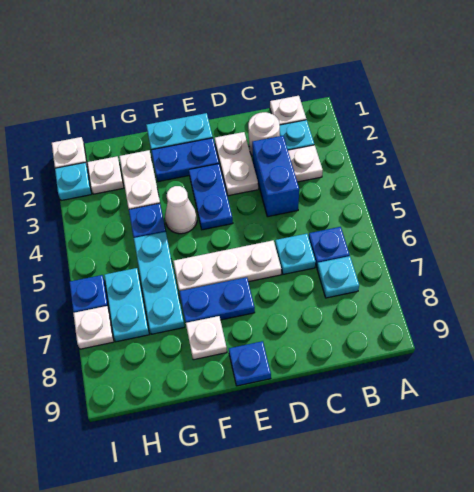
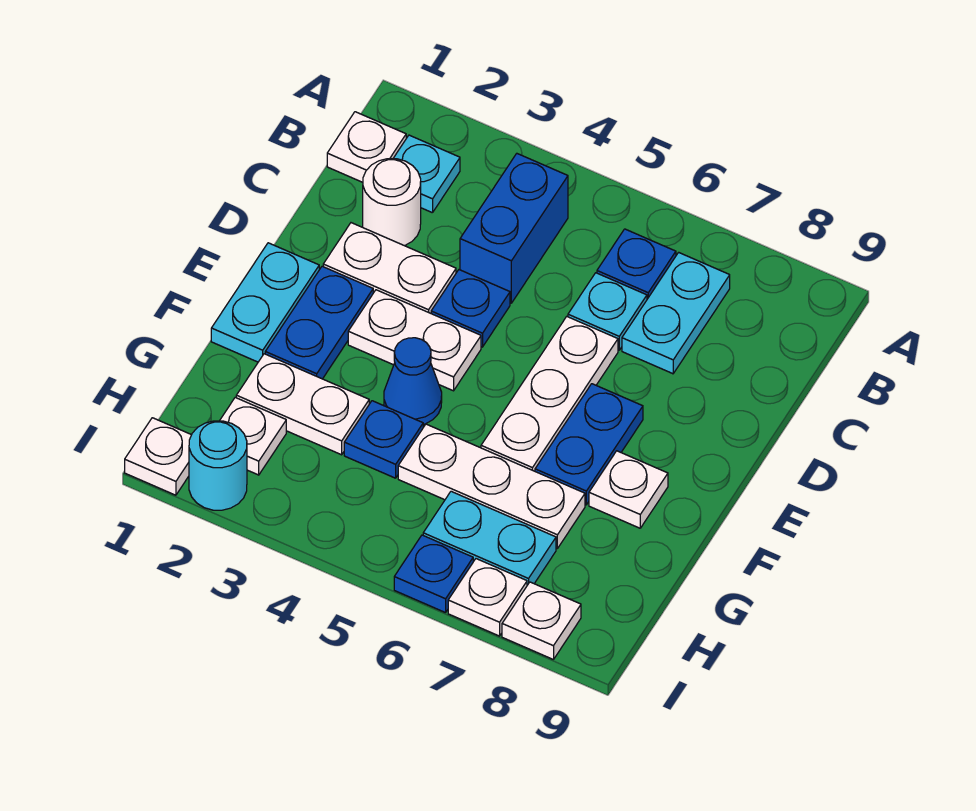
white plate B3 level 1 -> white plate I8 level 1
cyan plate B7 level 1 -> cyan plate B7:C7 level 1
blue brick C3:C4 level 1 -> blue brick B4:C4 level 1
blue plate E3:E4 level 1 -> white plate E3:E4 level 1
blue plate E9 level 1 -> blue plate D4 level 1
white cone F4 level 1 -> blue cone F4 level 1
cyan plate G5:G7 level 1 -> white plate G5:G7 level 1
cyan plate I2 level 1 -> cyan round brick I2 level 1

